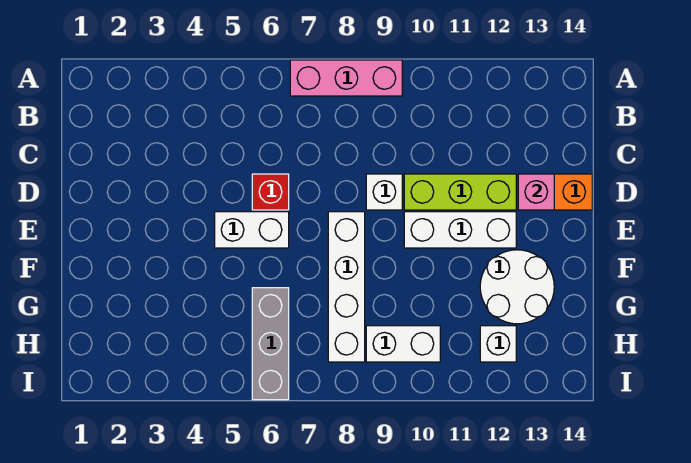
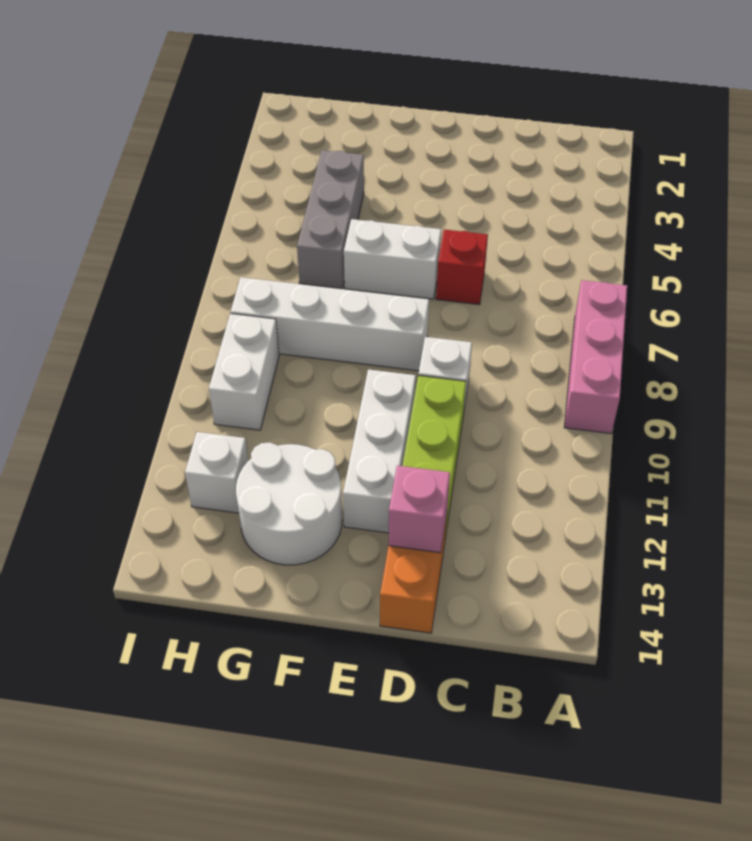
white brick E5:E6 level 1 -> white brick E6:F6 level 1
grey brick G6:I6 level 1 -> grey brick G4:G6 level 1

